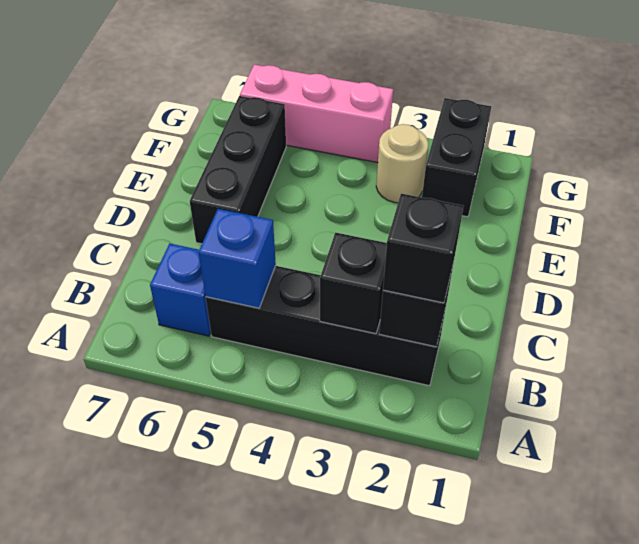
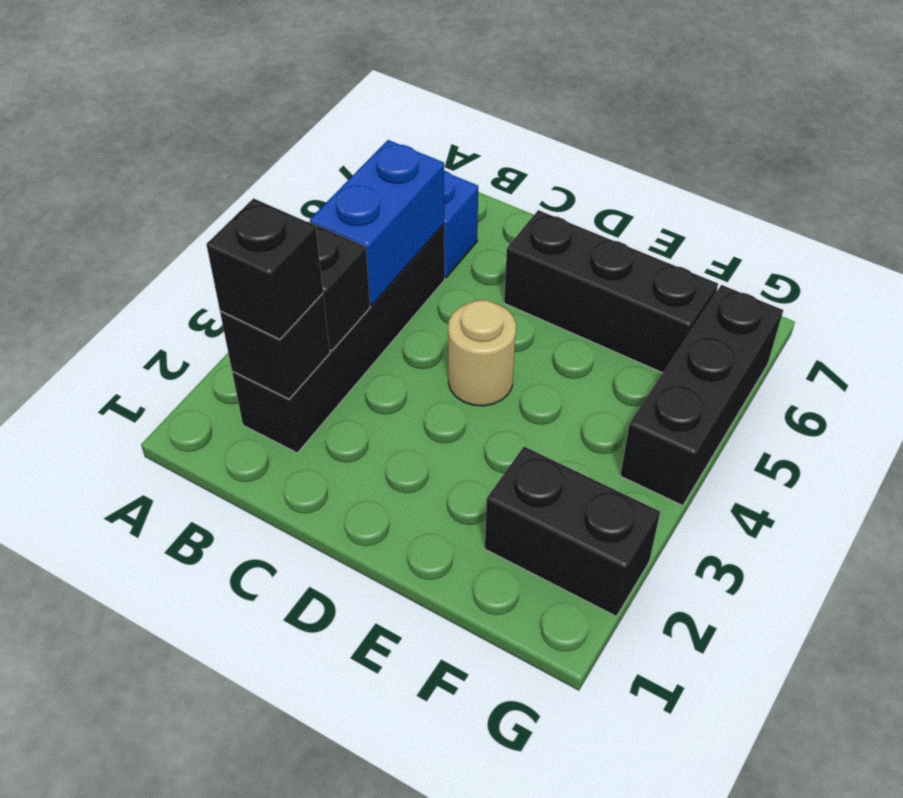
blue brick B5 level 2 -> blue brick B4:B5 level 2
tan round brick F3 level 1 -> tan round brick D4 level 1
pink brick G4:G6 level 1 -> black brick G4:G6 level 1

